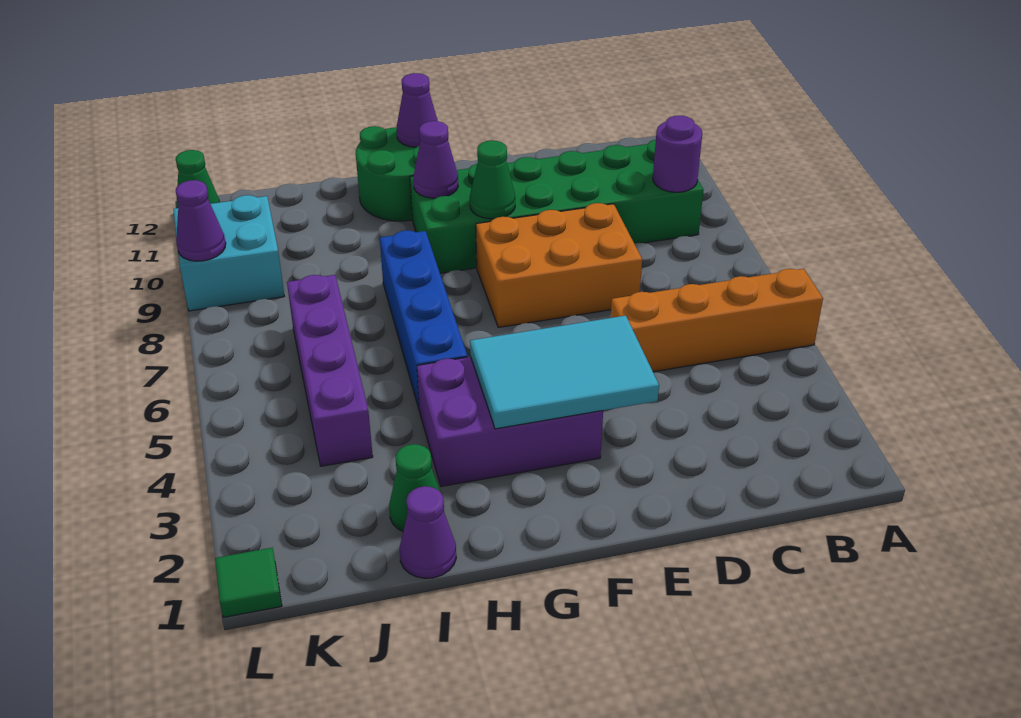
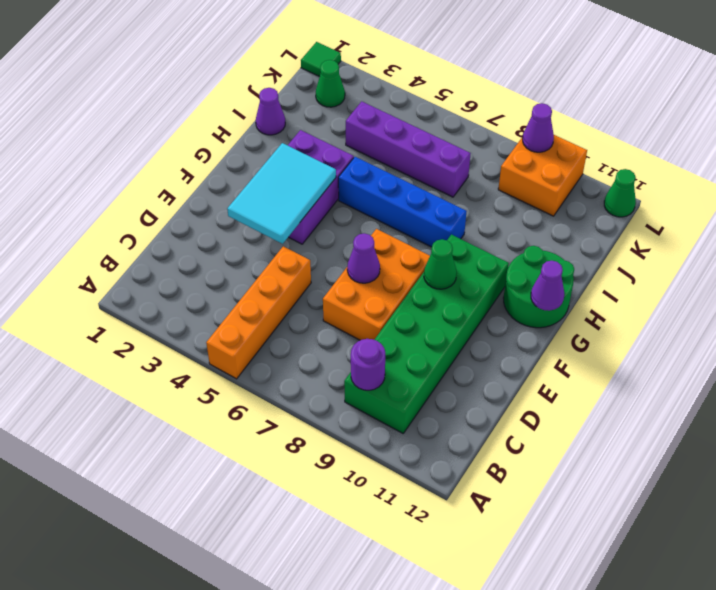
purple cone G10 level 2 -> purple cone E7 level 2
green cone I2 level 1 -> green cone K2 level 1
cyan brick K9:L10 level 1 -> orange brick K9:L10 level 1

